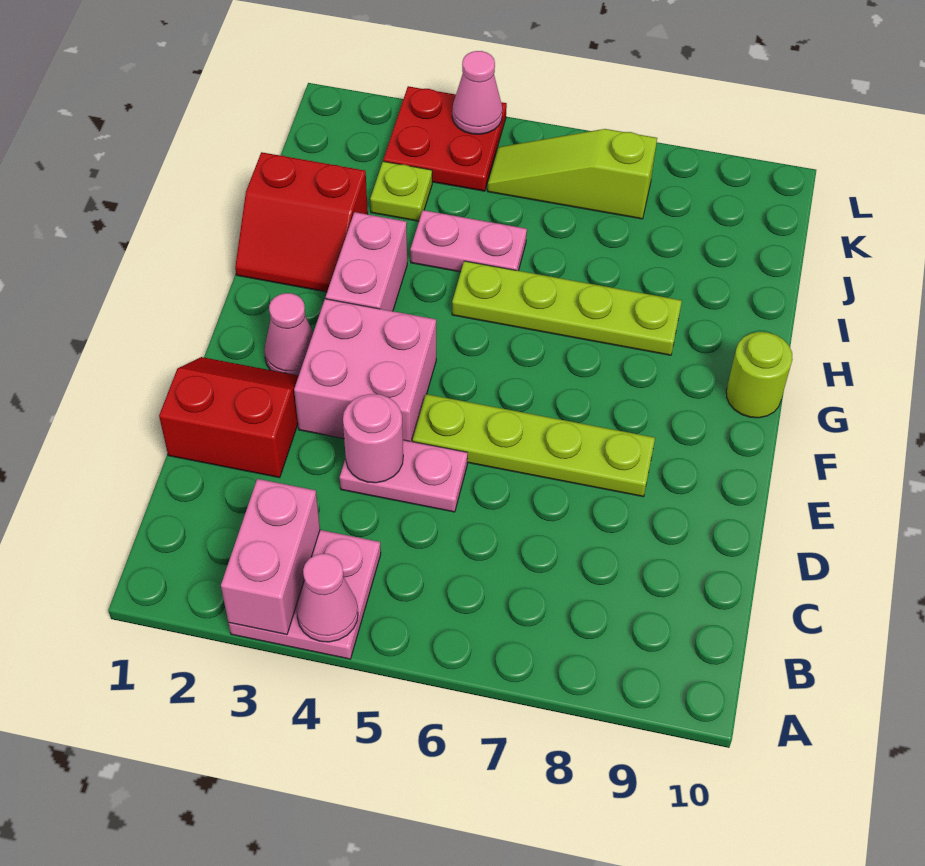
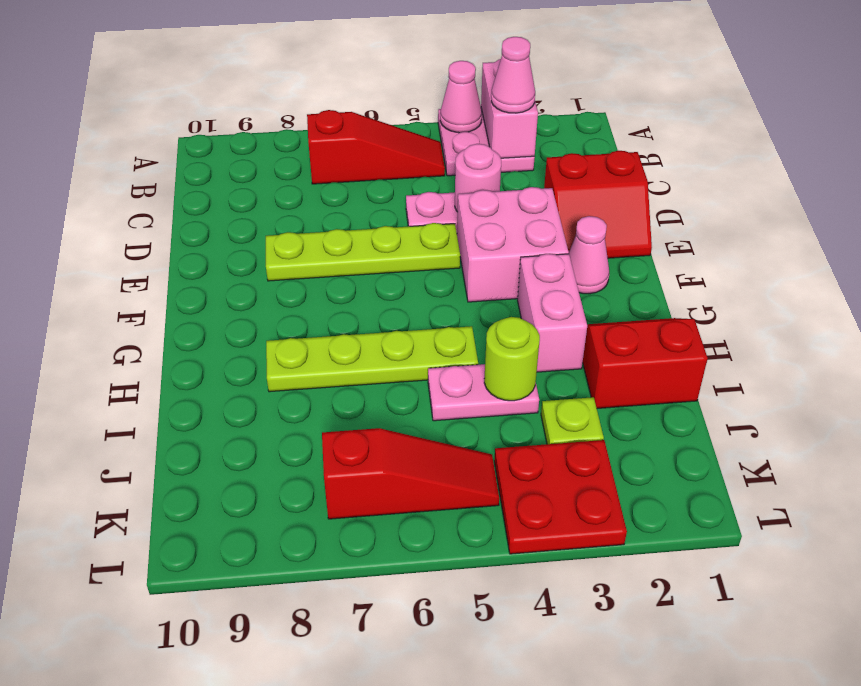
none -> red slope B5:B7 level 1 top 7
lime round brick G10 level 1 -> lime round brick I4 level 2
lime slope K5:K7 level 1 top 7 -> red slope K5:K7 level 1 top 7
pink cone L4 level 2 -> pink cone B3 level 3

